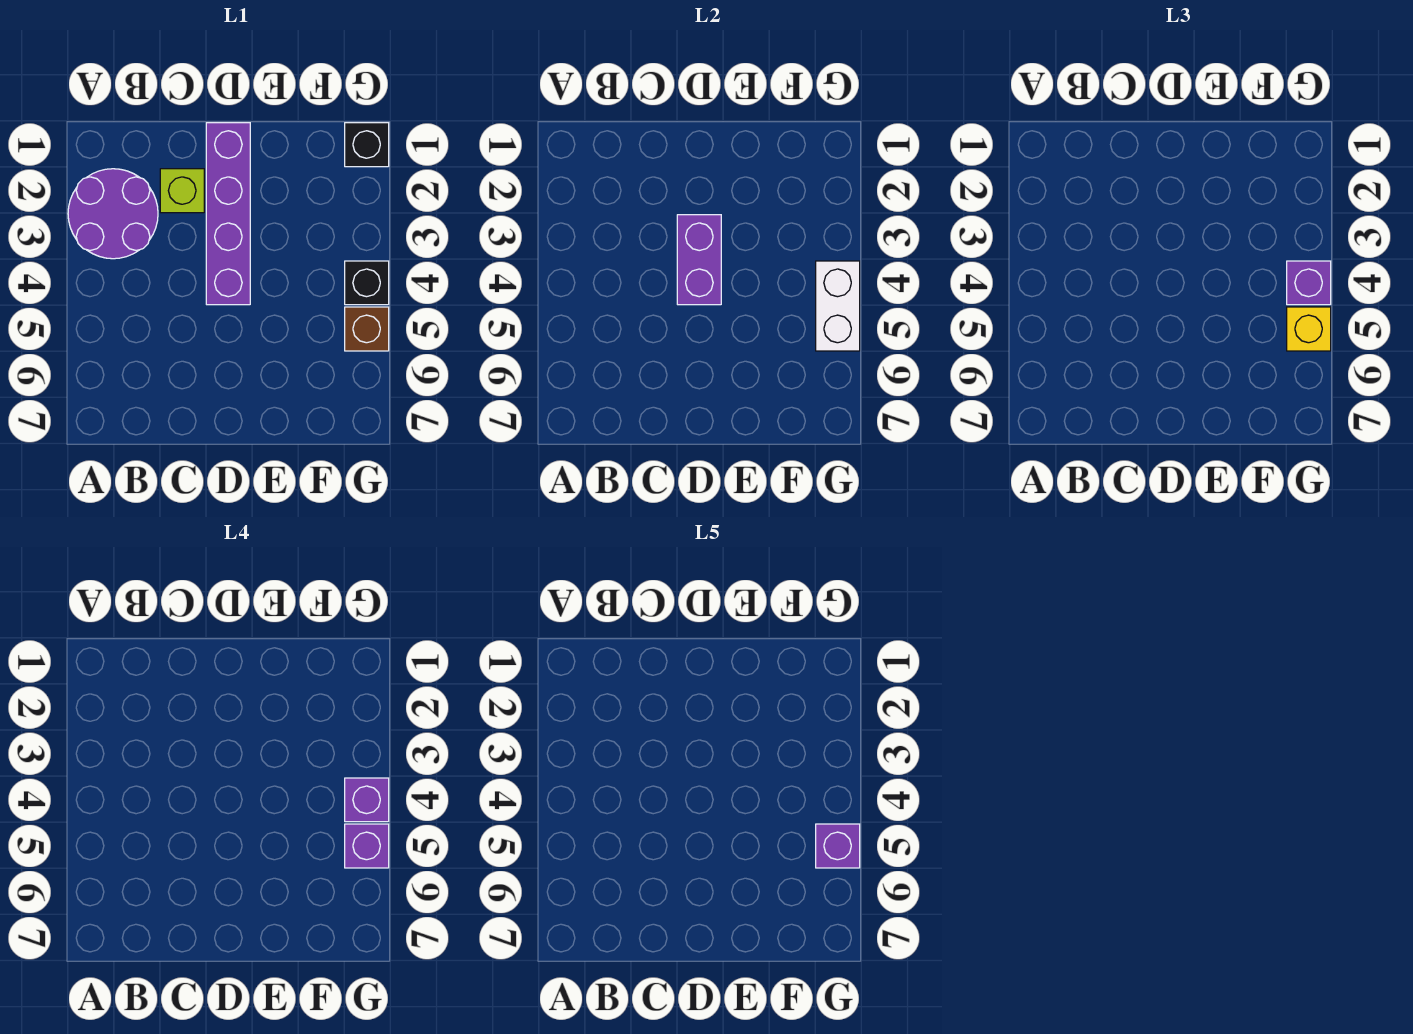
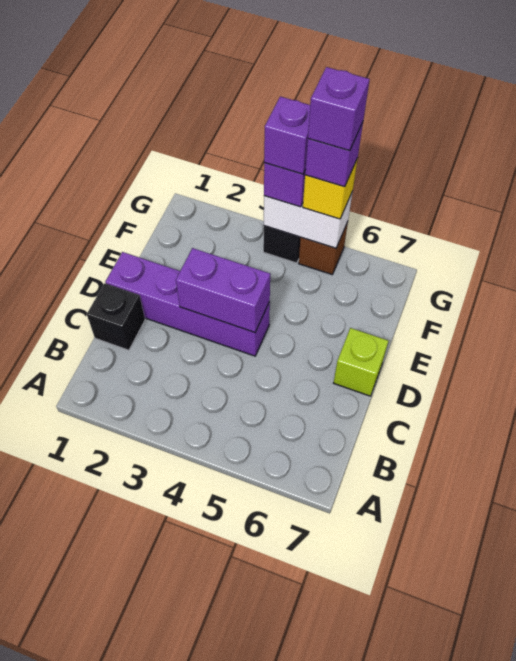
purple round brick A2:B3 level 1 -> none
lime brick C2 level 1 -> lime brick D7 level 1
black brick G1 level 1 -> black brick C1 level 1

